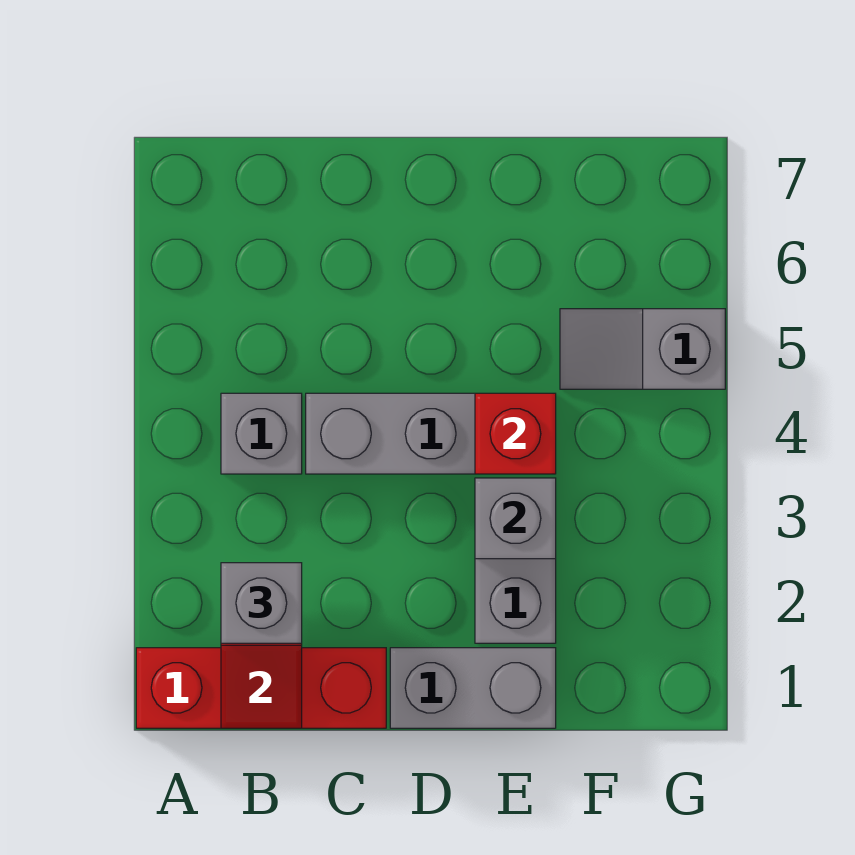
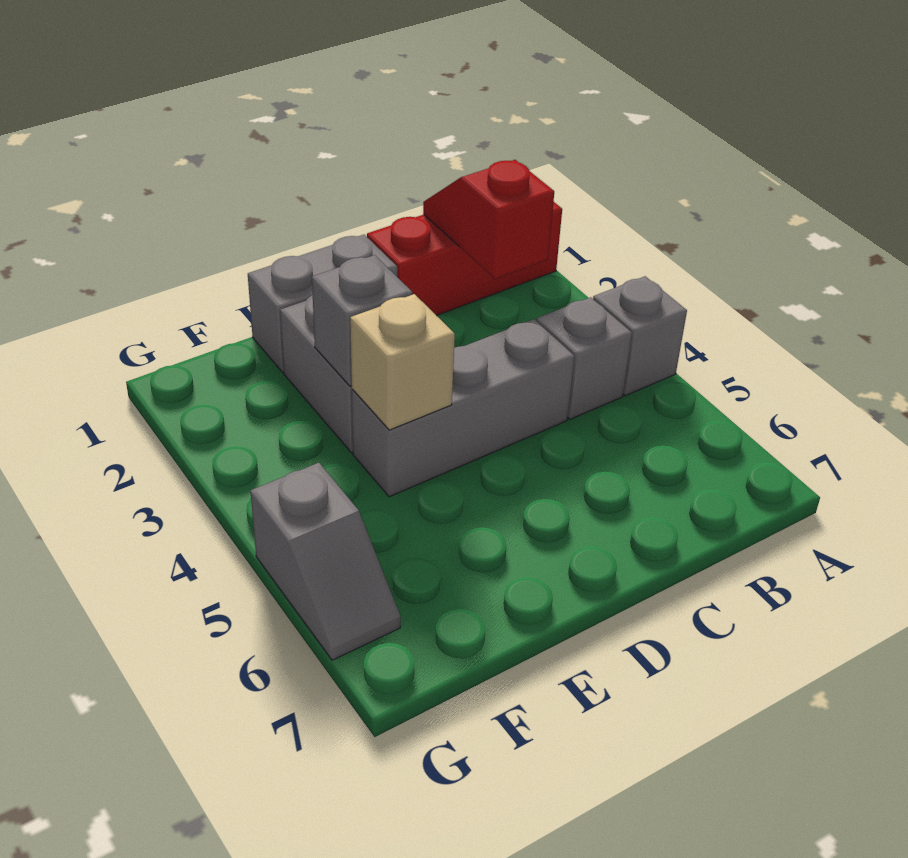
grey brick B2 level 3 -> grey brick A4 level 1
red brick E4 level 2 -> tan brick E4 level 2
grey slope F5:G5 level 1 top G -> grey slope G5:G6 level 1 top 5

